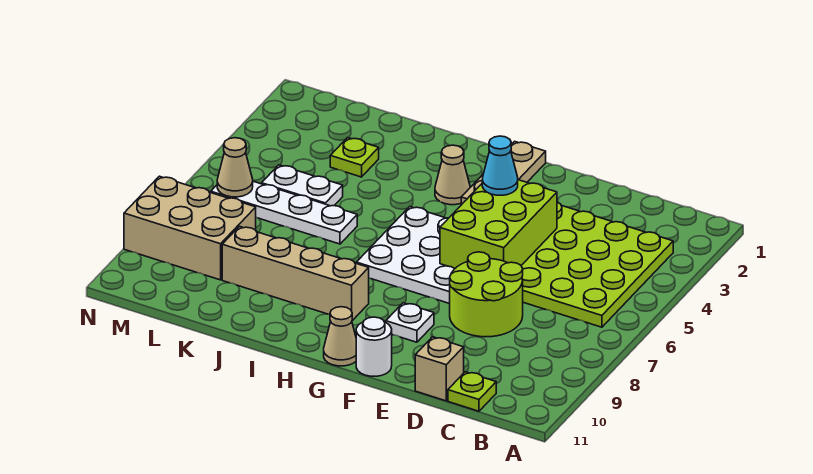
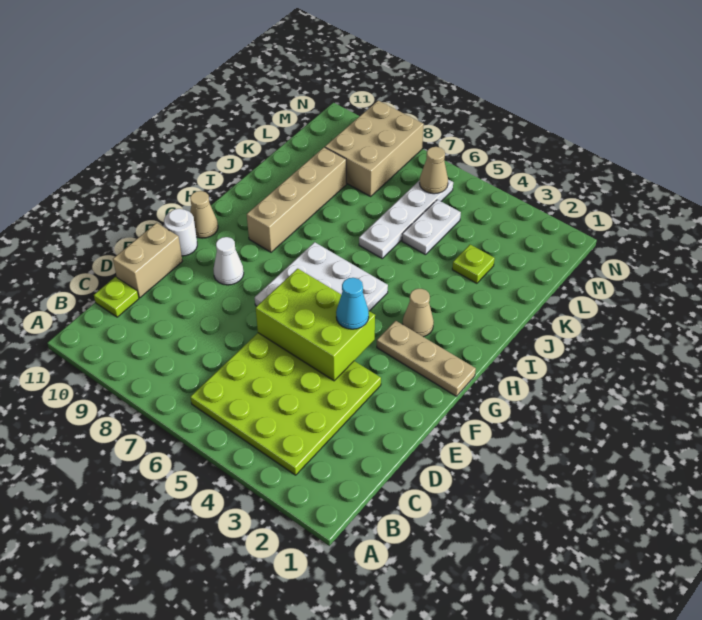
lime round brick D7:E8 level 1 -> none
tan brick D11 level 1 -> tan brick D11:E11 level 1
white plate F9 level 1 -> white cone F9 level 1

